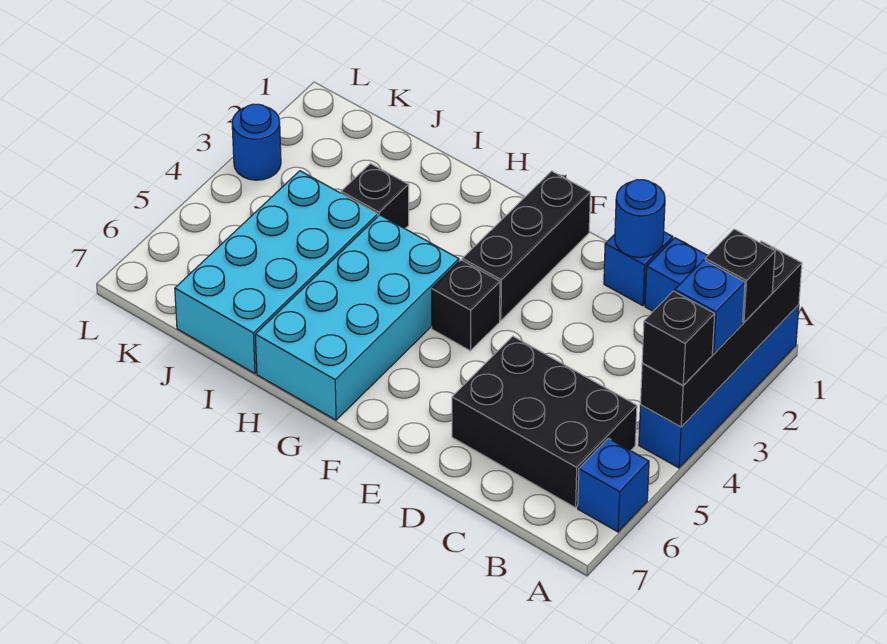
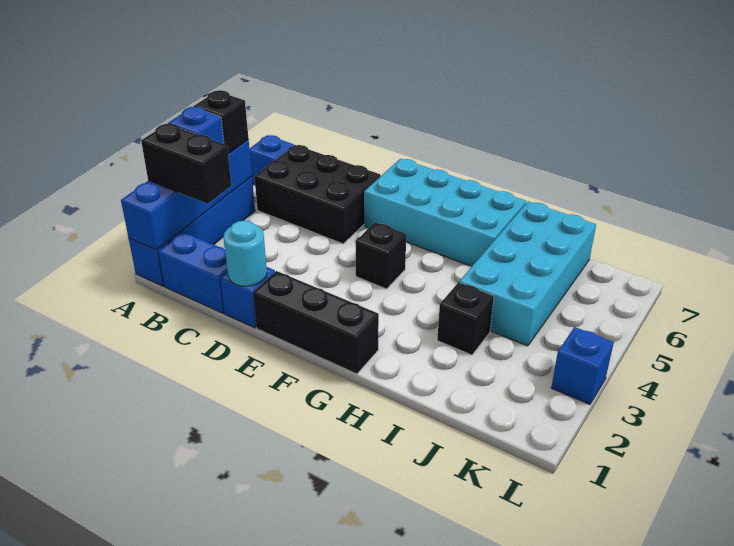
black brick A1:A4 level 2 -> blue brick A1:A4 level 2
black brick A2 level 3 -> black brick A2:B2 level 3
blue round brick D1 level 2 -> cyan round brick D1 level 2
black brick F1:F3 level 1 -> black brick E1:G1 level 1
cyan brick G4:H7 level 1 -> cyan brick E6:H7 level 1
blue round brick L3 level 1 -> blue brick L3 level 1

